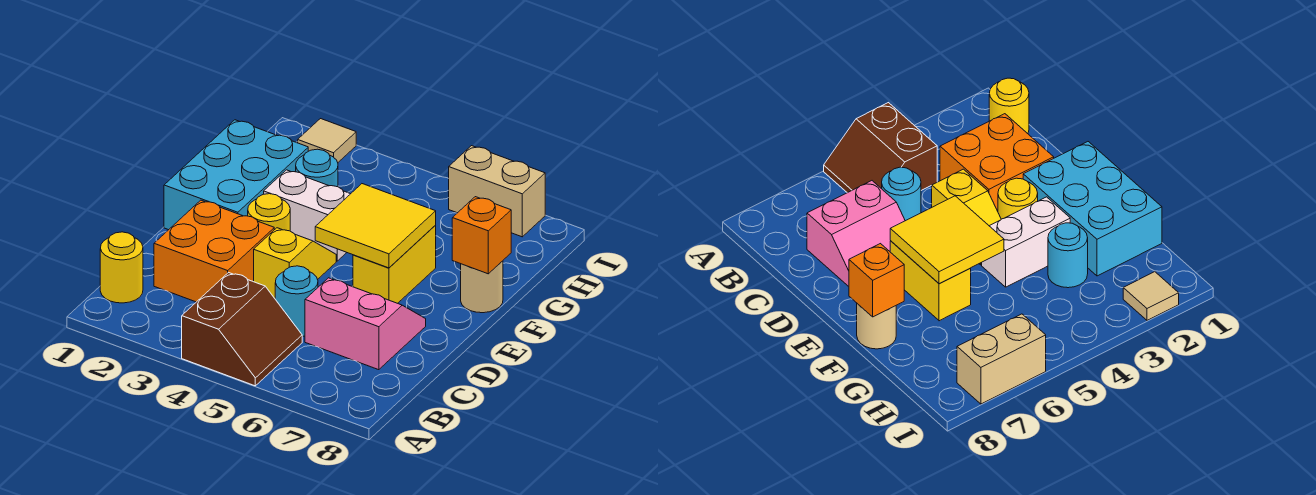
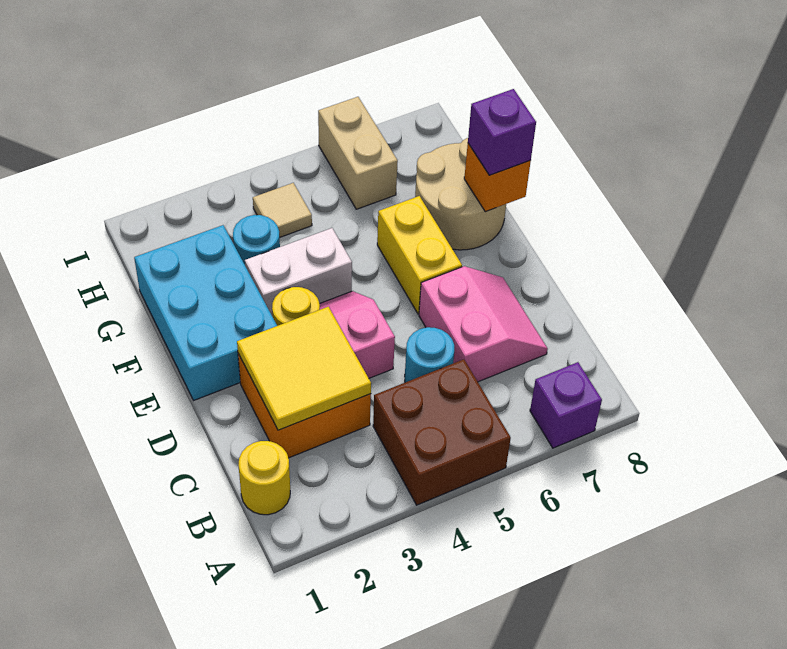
brown slope A4:B5 level 1 top 4 -> brown brick A4:B5 level 1
none -> purple brick A7 level 1
pink slope C6:D7 level 1 top C -> pink slope C6:D7 level 1 top 6
yellow slope D4:E4 level 1 top D -> pink slope D4:E4 level 1 top D
yellow tile E5:F6 level 2 -> yellow tile C2:D3 level 2
tan round brick F8 level 1 -> tan round brick F7:G8 level 1
none -> purple brick F8 level 3
tan tile I2 level 1 -> tan tile H4 level 1
tan brick I6:I7 level 1 -> tan brick H6:I6 level 1

